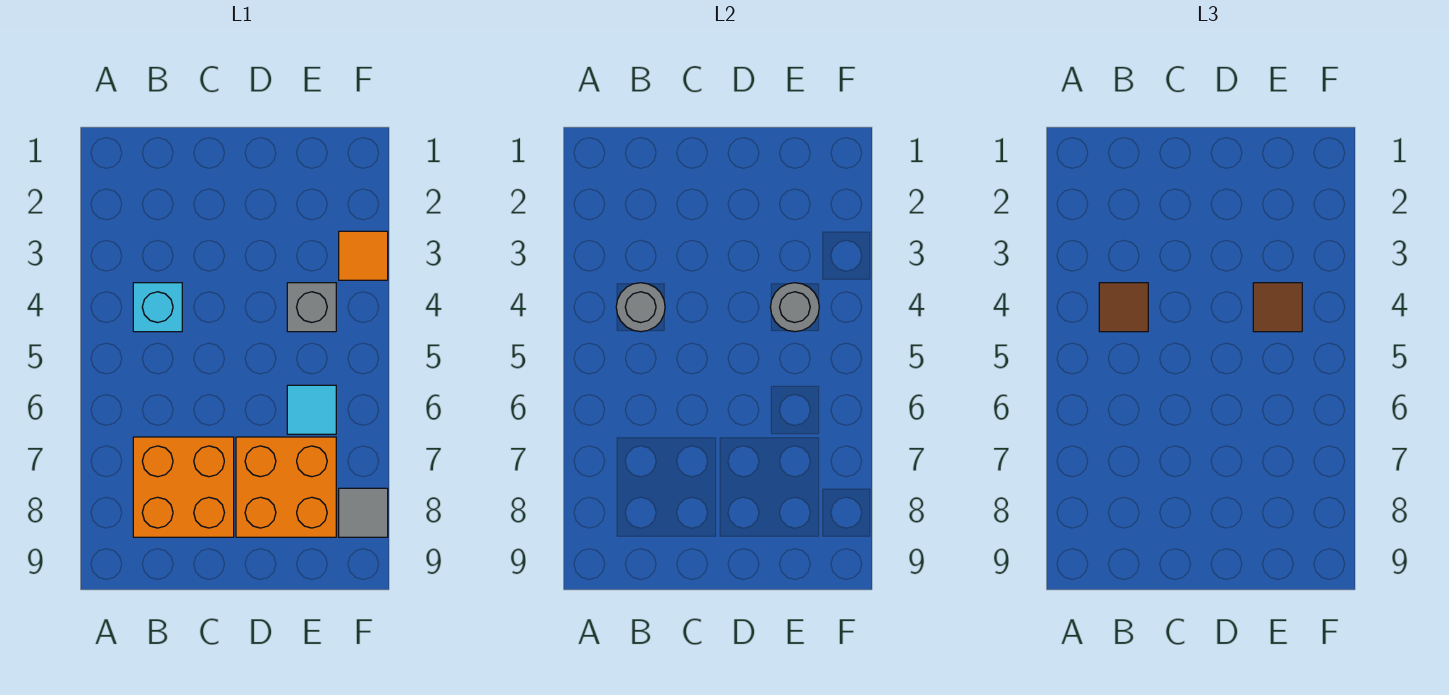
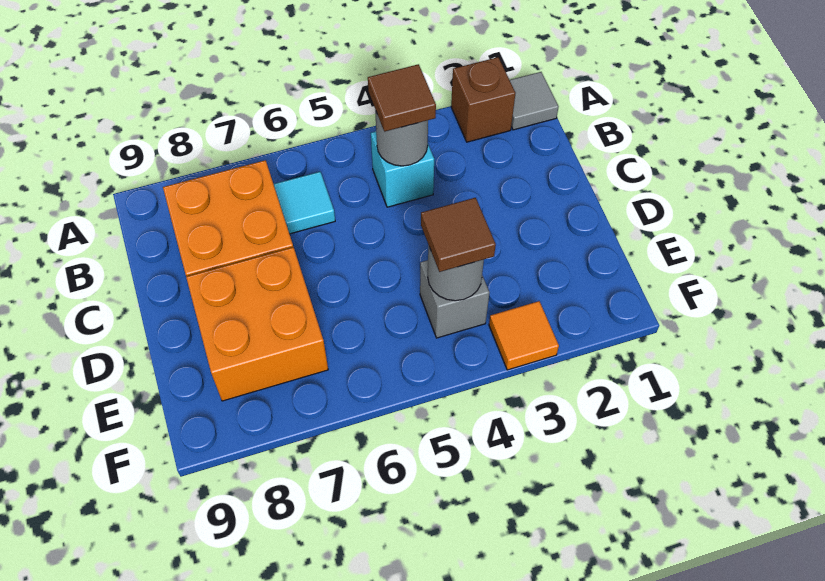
none -> brown brick A2 level 1
cyan tile E6 level 1 -> cyan tile B6 level 1
grey tile F8 level 1 -> grey tile A1 level 1

